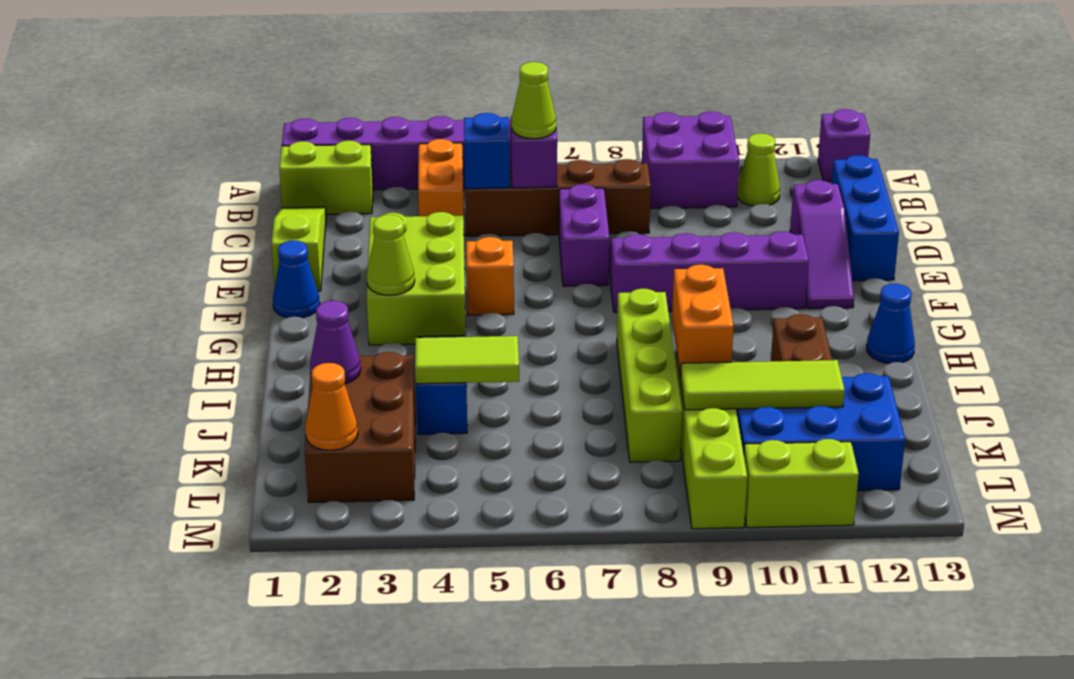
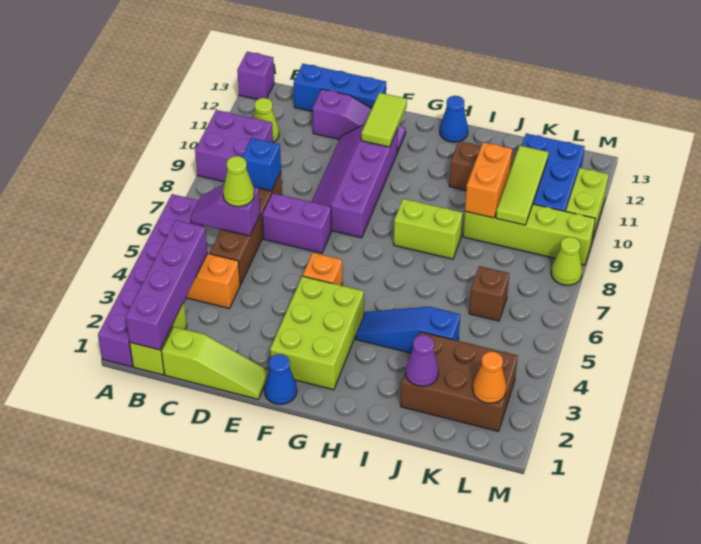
none -> purple brick B1:B4 level 2
lime slope C1:E1 level 1 top E -> lime slope C1:E1 level 1 top C
blue brick C5 level 2 -> blue brick C8 level 2
lime brick E3:G4 level 1 -> lime brick F2:G4 level 1
lime cone G3 level 2 -> lime cone M8 level 1
lime brick H8:K8 level 1 -> lime brick H8:I8 level 1
orange brick I9:J9 level 2 -> orange brick J9:J10 level 2
lime tile J4:J5 level 2 -> lime tile F11:F12 level 2
none -> brown brick K6 level 1

